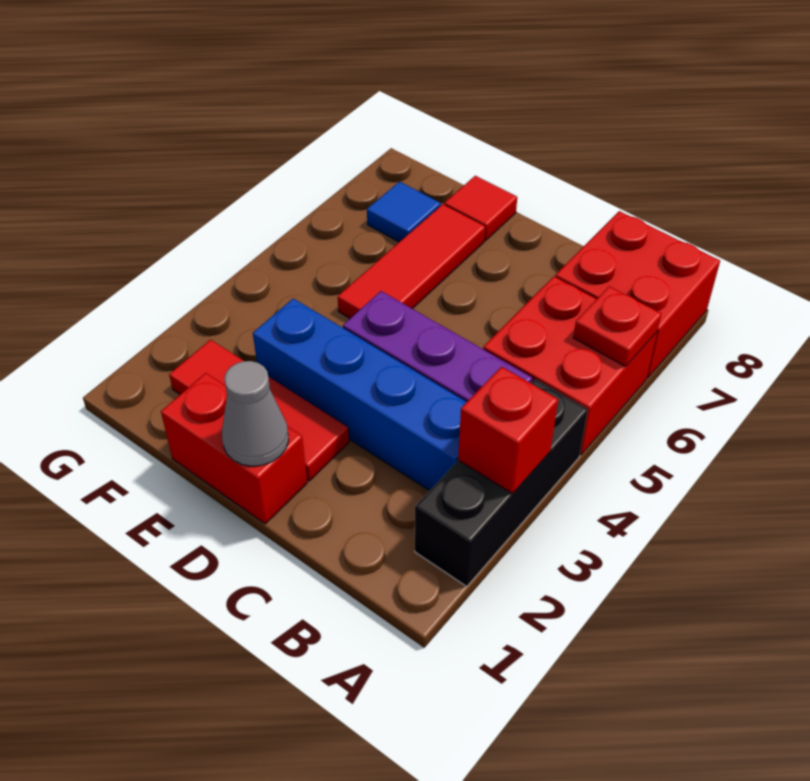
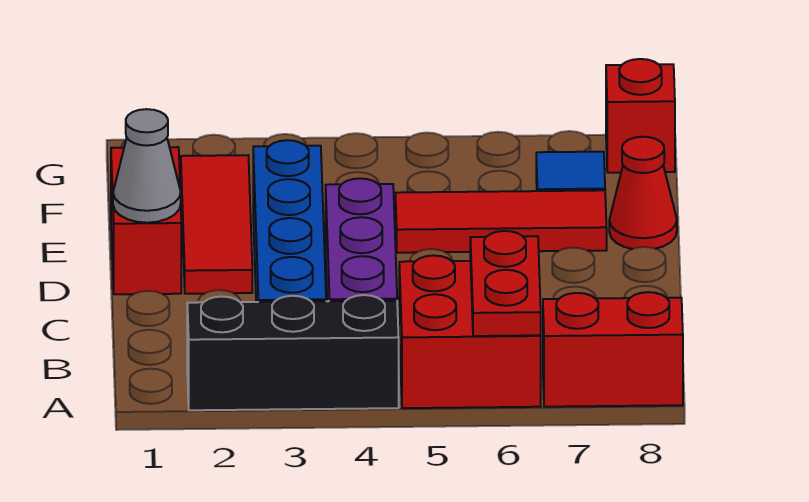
red brick A3 level 2 -> red brick G8 level 1
red plate A6 level 2 -> red plate A6:B6 level 2
red brick A7:B8 level 1 -> red brick A7:A8 level 1
red tile E8 level 1 -> red cone E8 level 1

